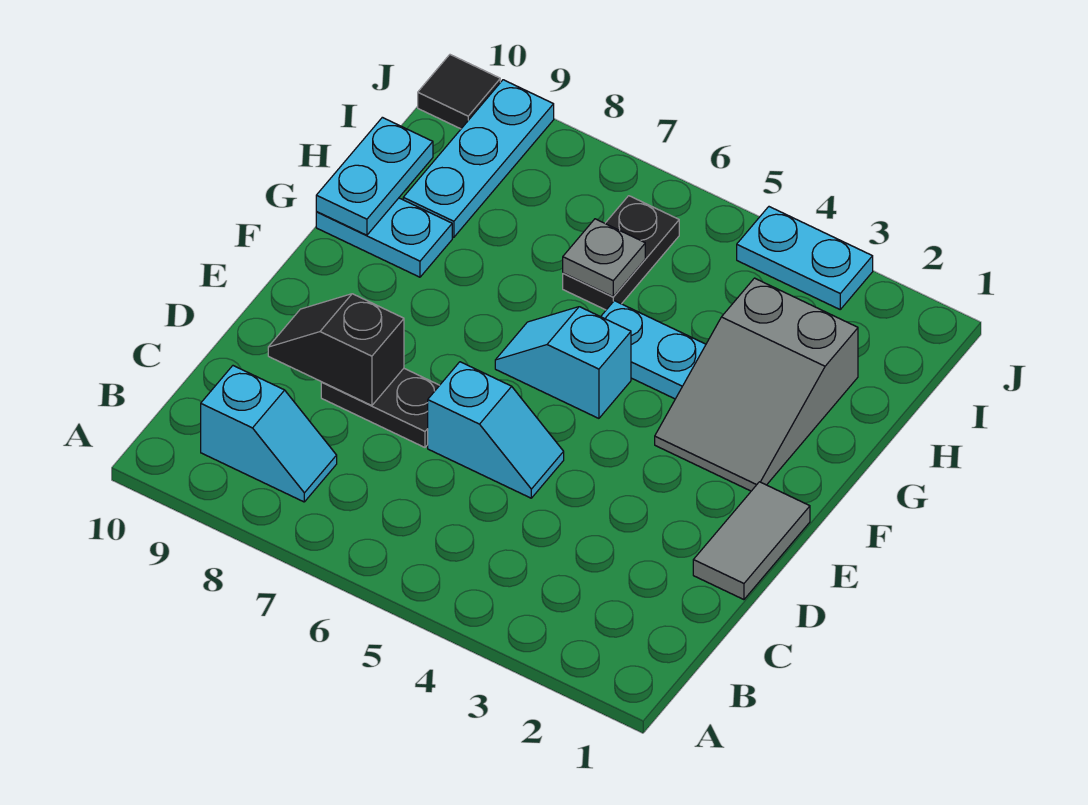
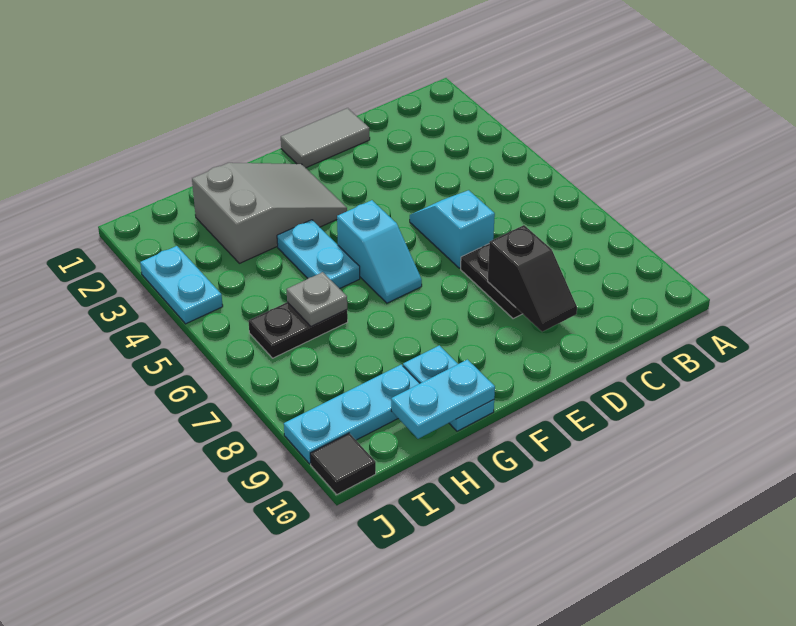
cyan slope B8:B9 level 1 top 9 -> none

